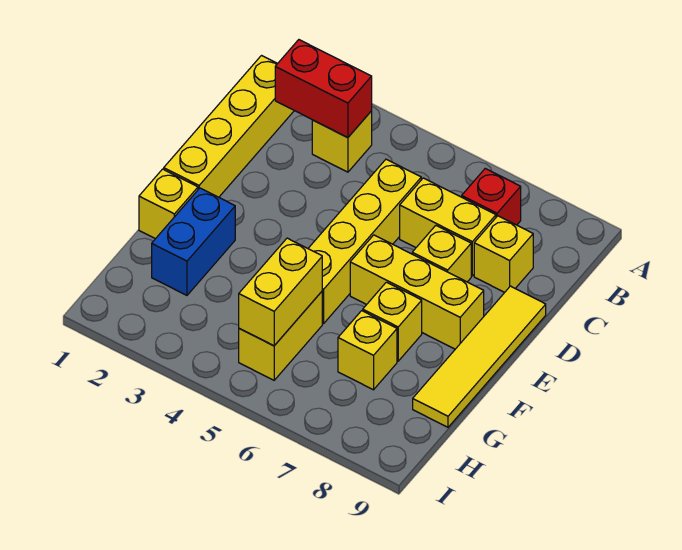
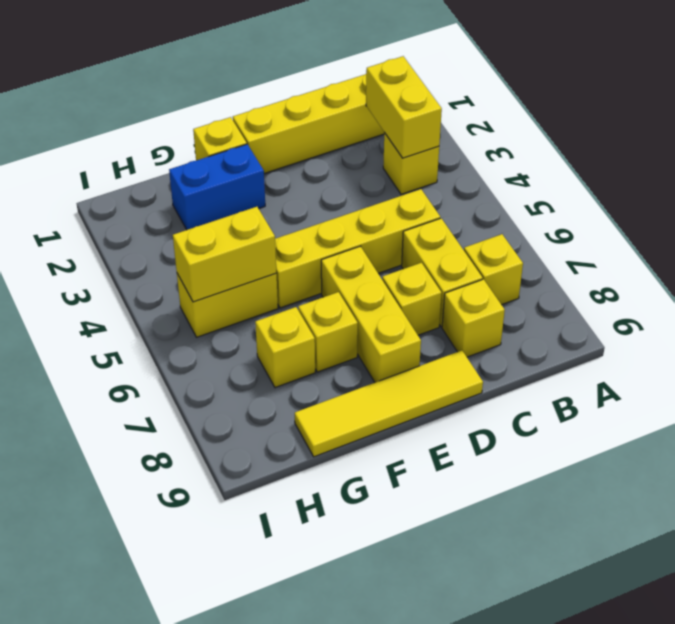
red brick B2:B3 level 2 -> yellow brick B2:B3 level 2
red brick B7 level 1 -> yellow brick B7 level 1

